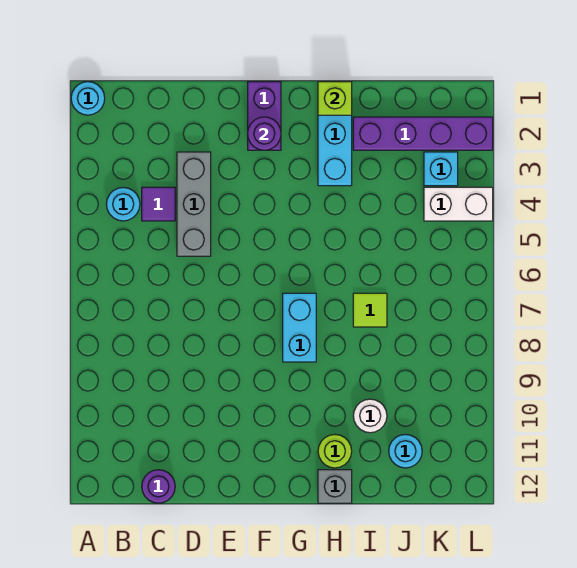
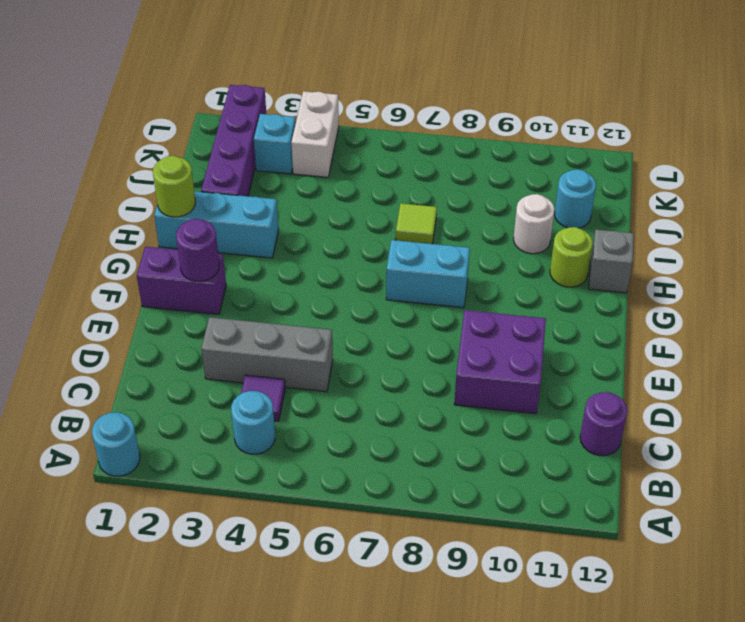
none -> purple brick D9:E10 level 1
lime brick H1 level 2 -> lime round brick H1 level 2

